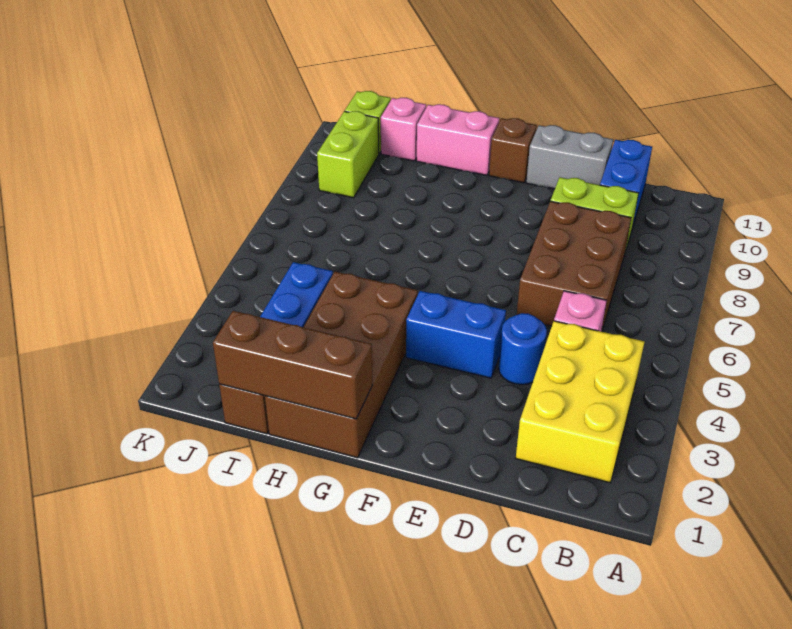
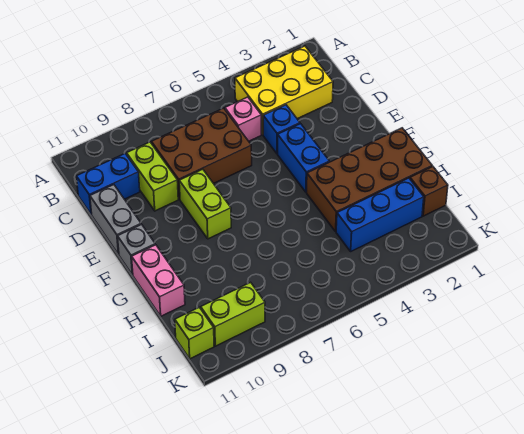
blue round brick D4 level 1 -> blue brick D4 level 1
none -> lime brick E8:F8 level 1
brown brick F11 level 1 -> grey brick F11 level 1
brown brick G1:I1 level 2 -> none
pink brick I11 level 1 -> none

